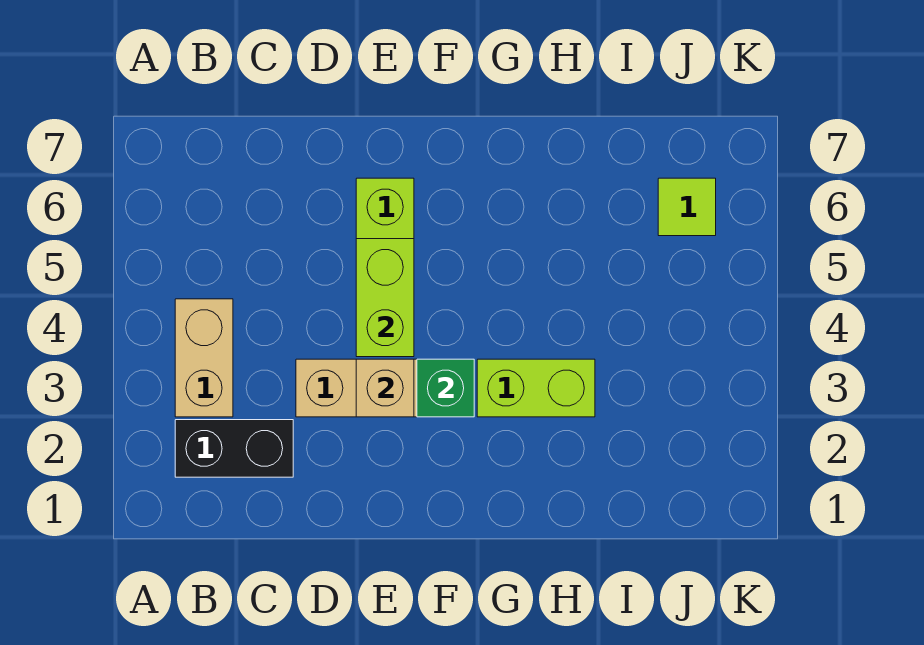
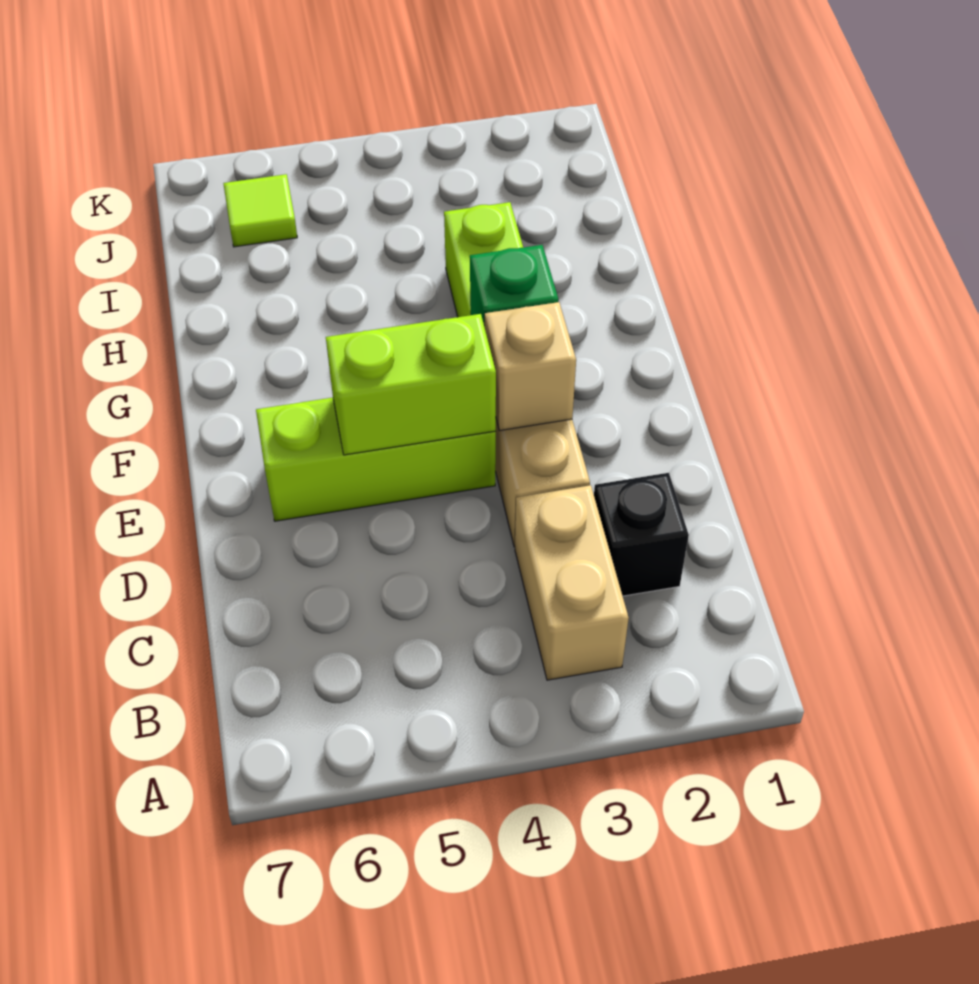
black brick B2:C2 level 1 -> black brick C2 level 1
tan brick B3:B4 level 1 -> tan brick B3:C3 level 1

